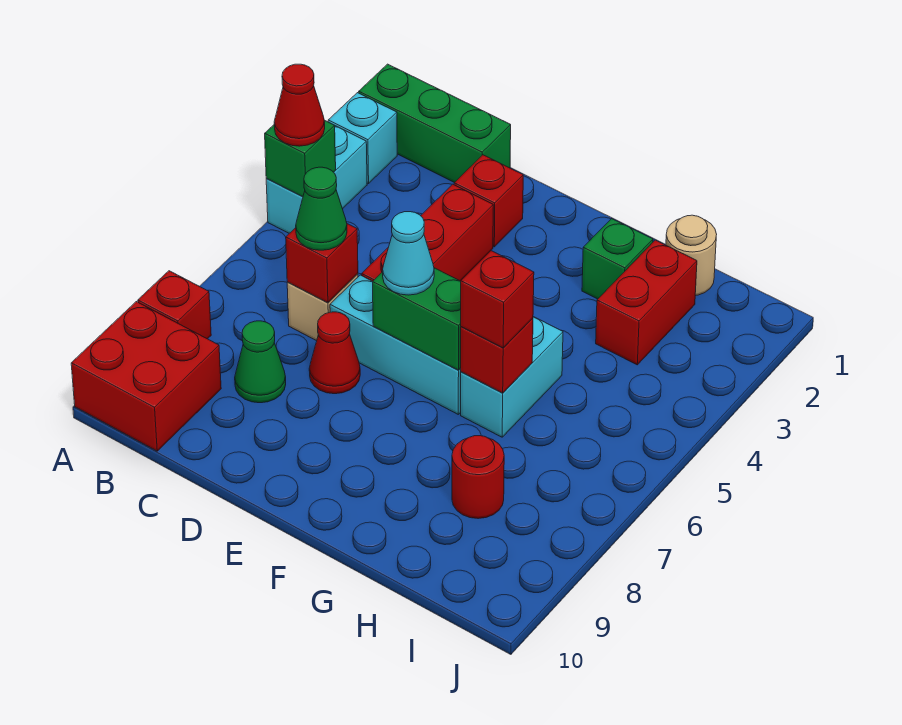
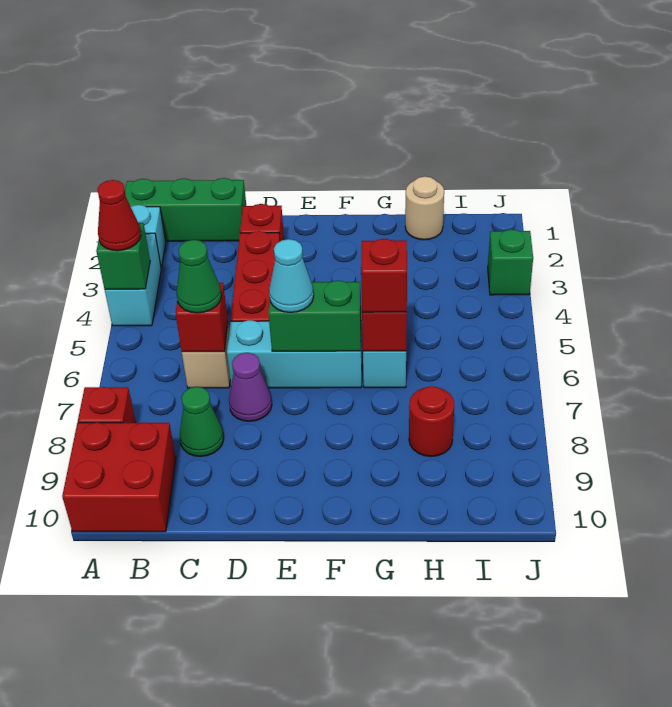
red cone D7 level 1 -> purple cone D7 level 1
green brick G2 level 1 -> green brick J3 level 1
red brick H2:H3 level 1 -> none

